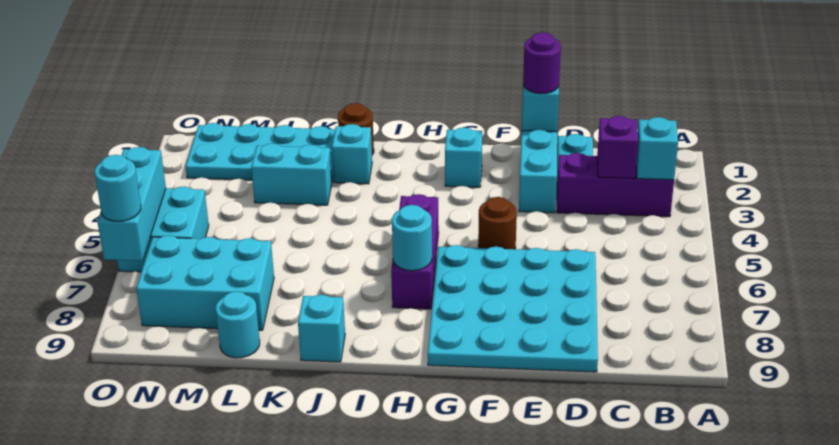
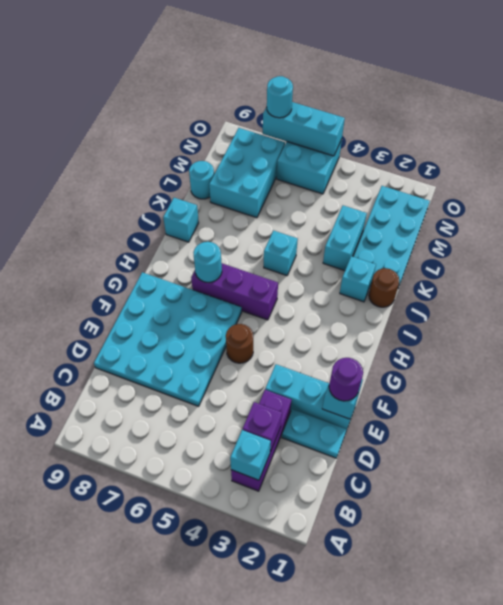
cyan brick G2 level 1 -> cyan brick J5 level 1

